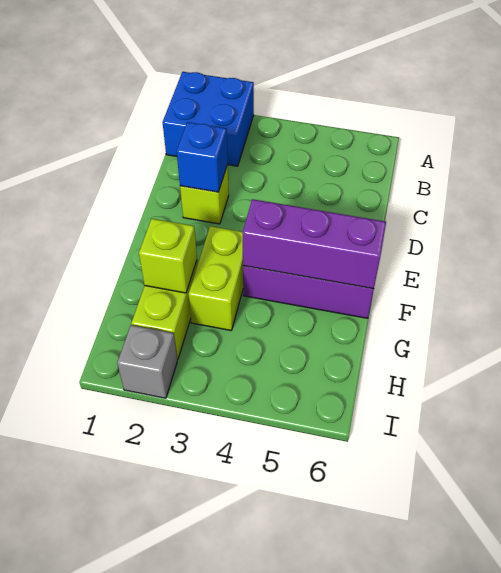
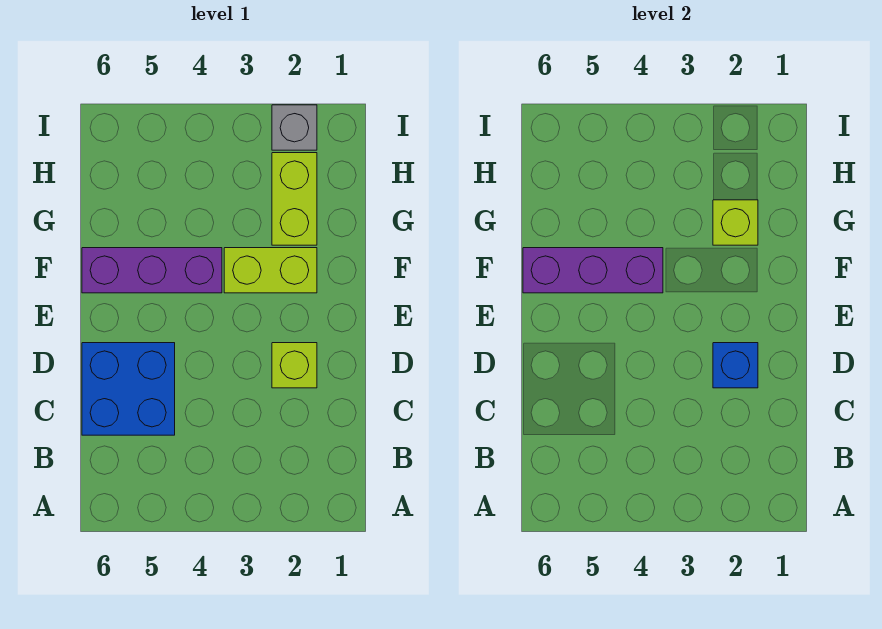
blue brick A1:B2 level 1 -> blue brick C5:D6 level 1
lime brick F3:G3 level 1 -> lime brick F2:F3 level 1

